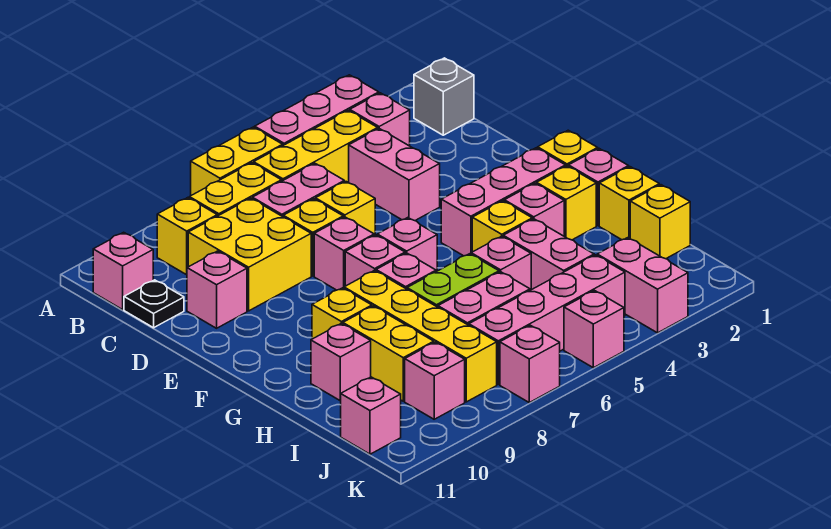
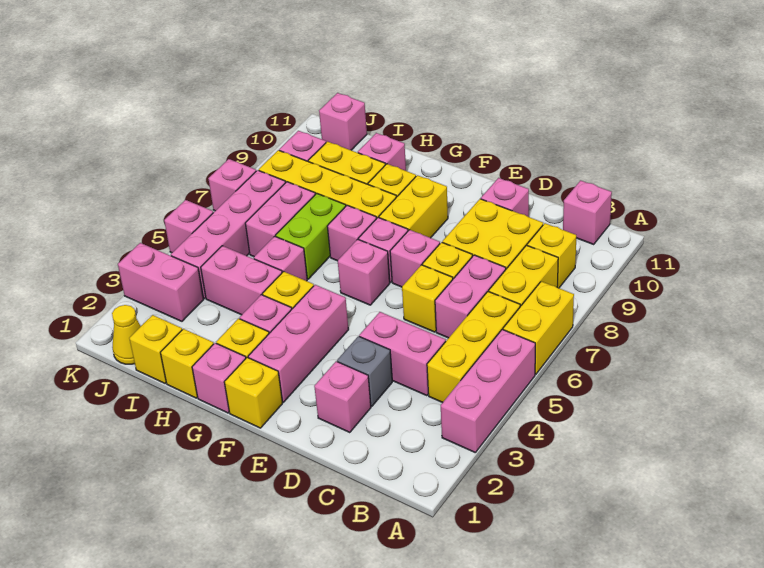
grey brick B1 level 1 -> grey brick D3 level 1
pink brick B3 level 1 -> pink brick D2 level 1
black plate C11 level 1 -> none
none -> yellow brick F8:F9 level 1
none -> yellow cone J1 level 1

